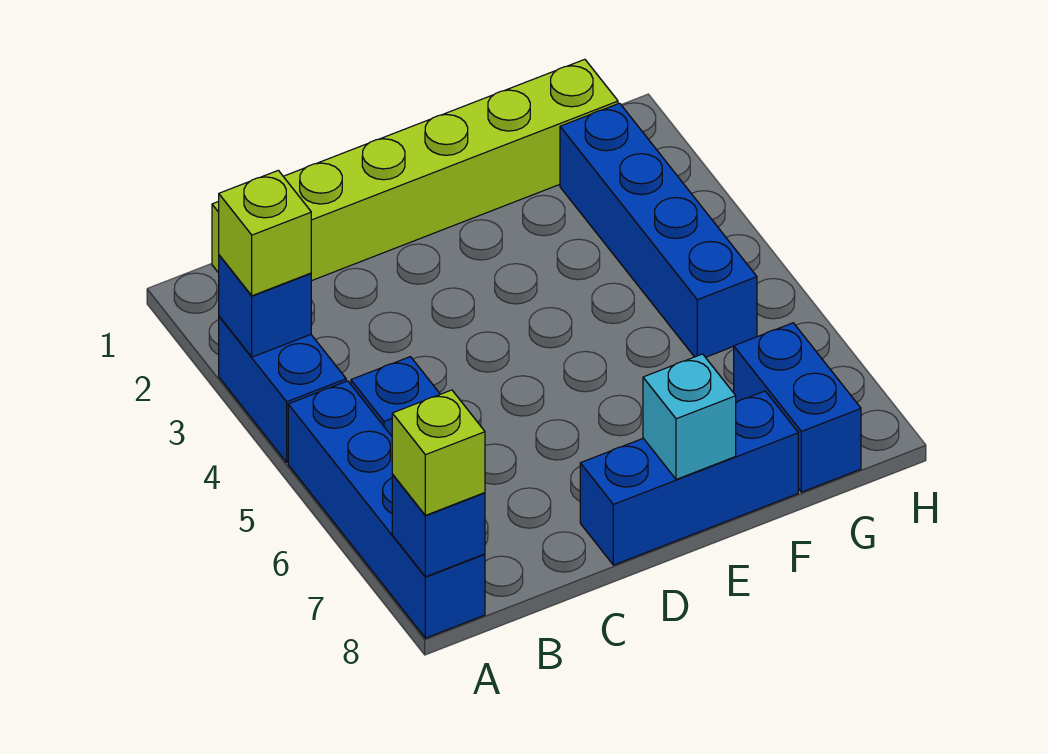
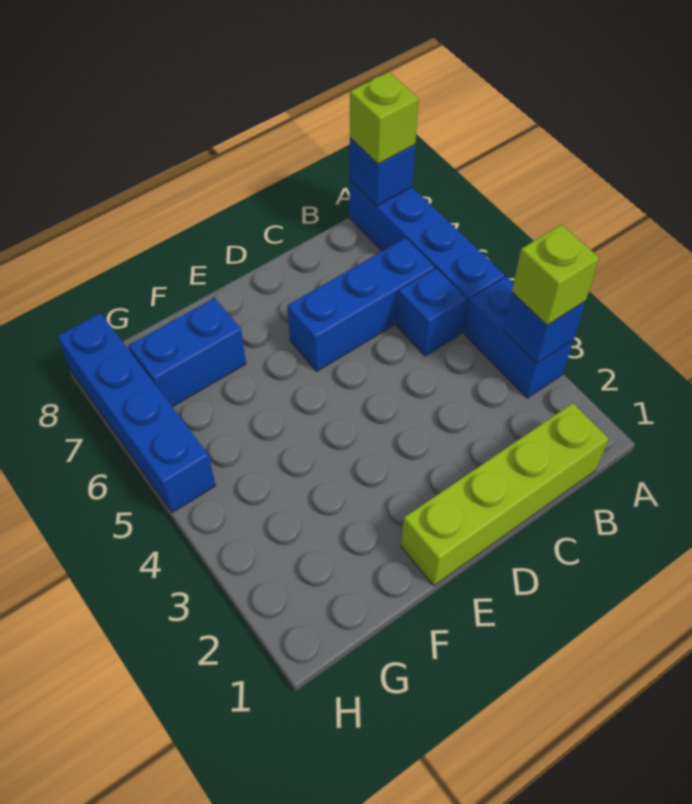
lime brick B1:G1 level 1 -> lime brick B1:E1 level 1
blue brick D8:F8 level 1 -> blue brick B6:D6 level 1
cyan brick E8 level 2 -> none
blue brick G2:G5 level 1 -> blue brick H5:H8 level 1
blue brick G7:G8 level 1 -> blue brick F7:G7 level 1

